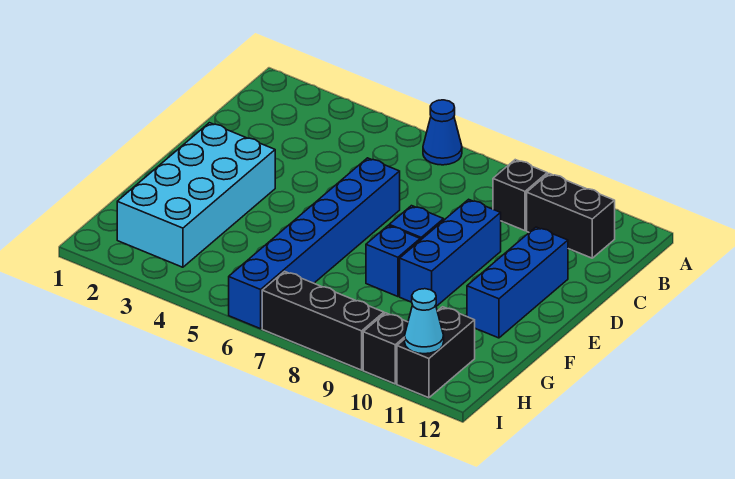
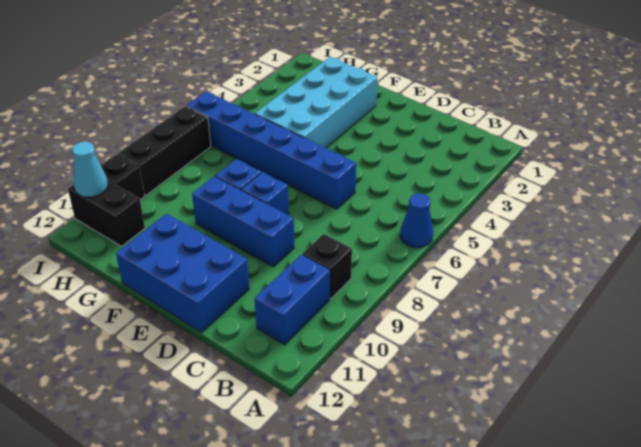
black brick B10:B11 level 1 -> blue brick B10:B11 level 1
blue brick D11:F11 level 1 -> blue brick D11:F12 level 1
cyan brick E2:H3 level 1 -> cyan brick F2:G5 level 1

